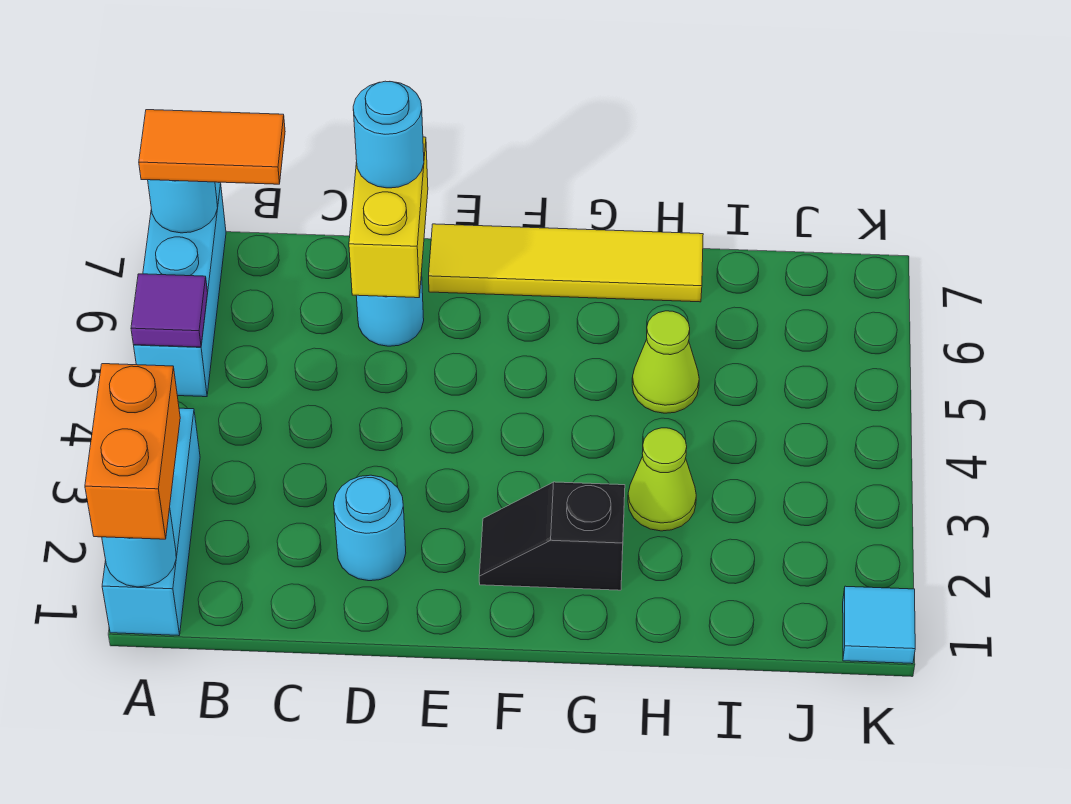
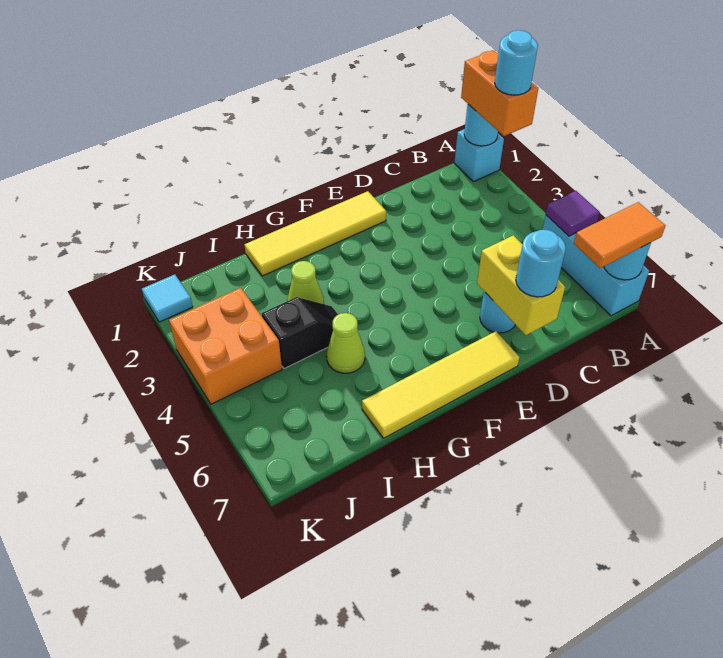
cyan brick A1:A3 level 1 -> cyan brick A1 level 1
cyan round brick D2 level 1 -> cyan round brick A2 level 4
none -> yellow tile E1:H1 level 1
black slope F2:G2 level 1 top G -> black slope H4:I4 level 1 top I
none -> orange brick J3:K4 level 1

